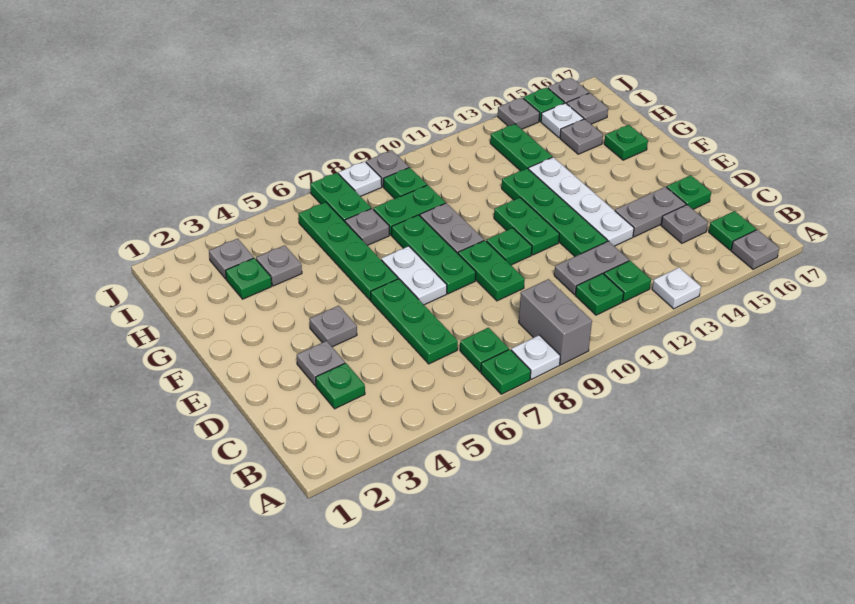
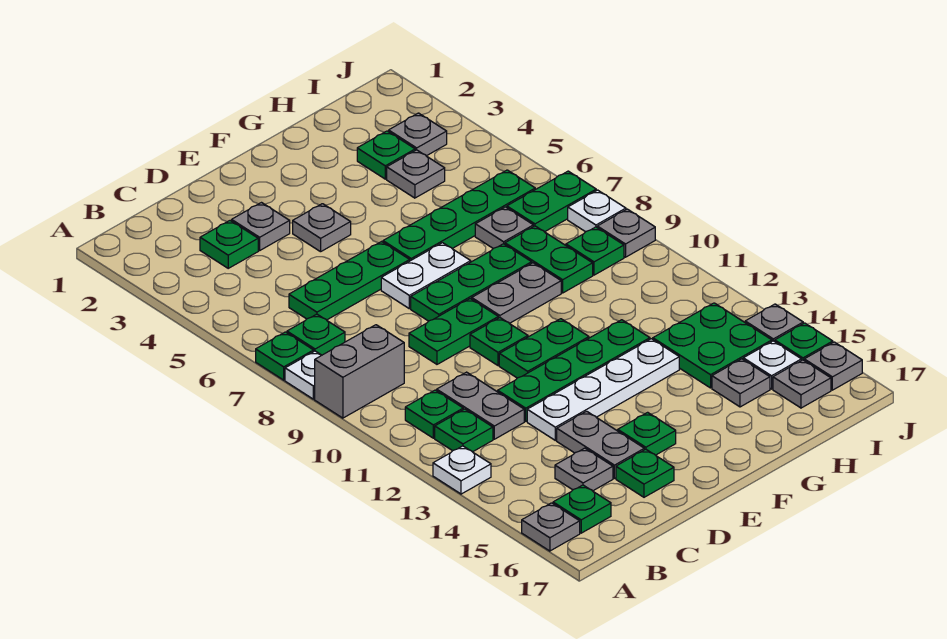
green plate G16 level 1 -> green plate E15 level 1
green plate H13:I13 level 1 -> green plate H13:I14 level 1

